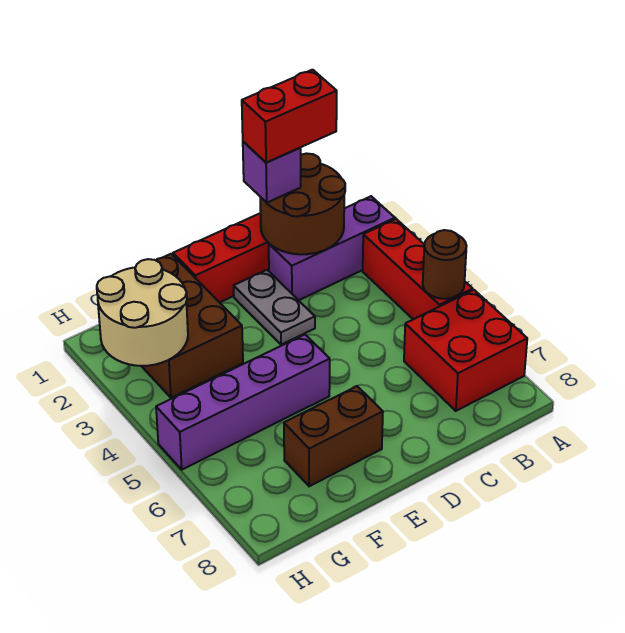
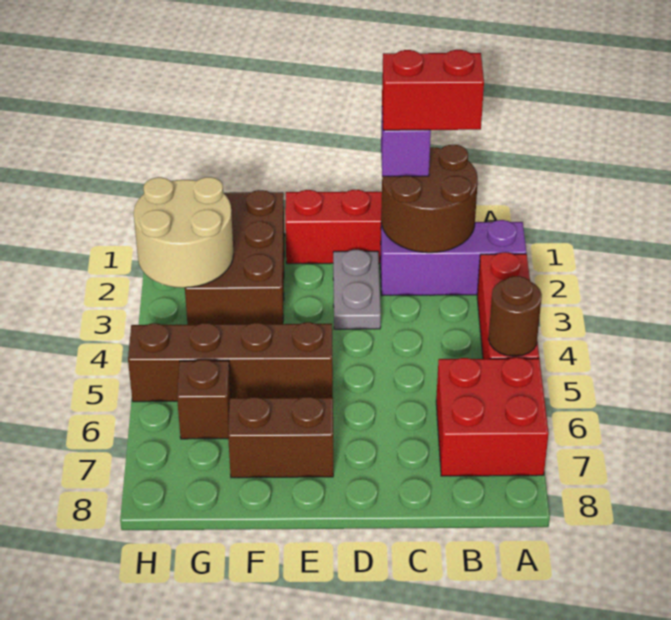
purple brick E5:H5 level 1 -> brown brick E5:H5 level 1
none -> brown brick G6 level 1

